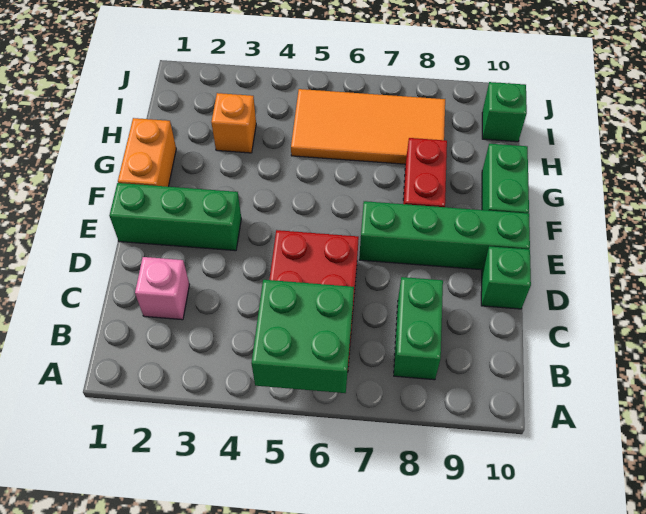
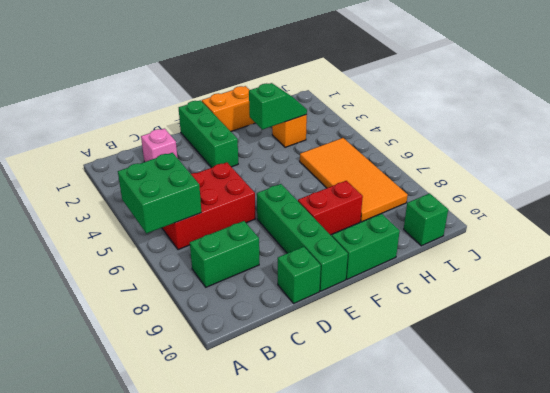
none -> green slope G3:H3 level 2 top G

